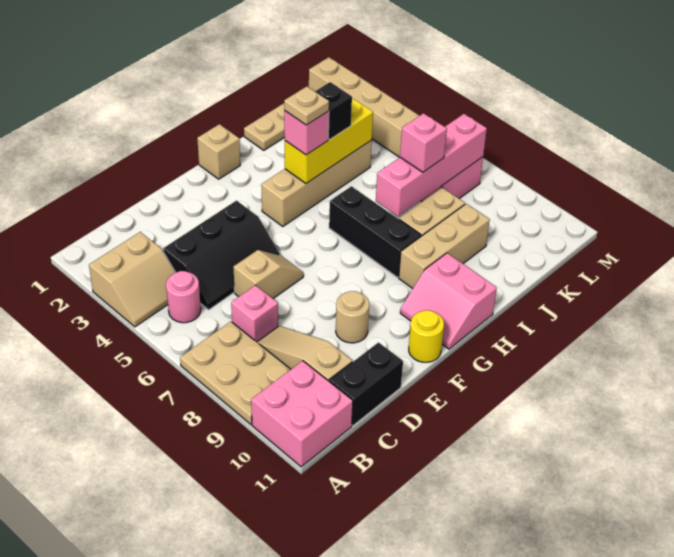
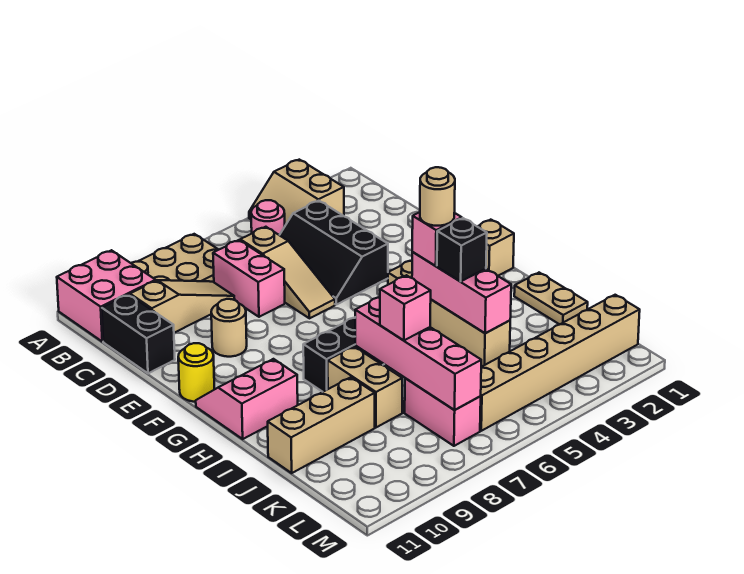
pink brick C7 level 1 -> pink brick C7:D7 level 1
tan slope D6:E6 level 1 top D -> tan slope C6:E6 level 1 top C
yellow brick H4:J4 level 2 -> pink brick H4:J4 level 2
tan plate H4 level 4 -> tan round brick H4 level 4
tan brick H9:J9 level 1 -> tan brick J9:J11 level 1

